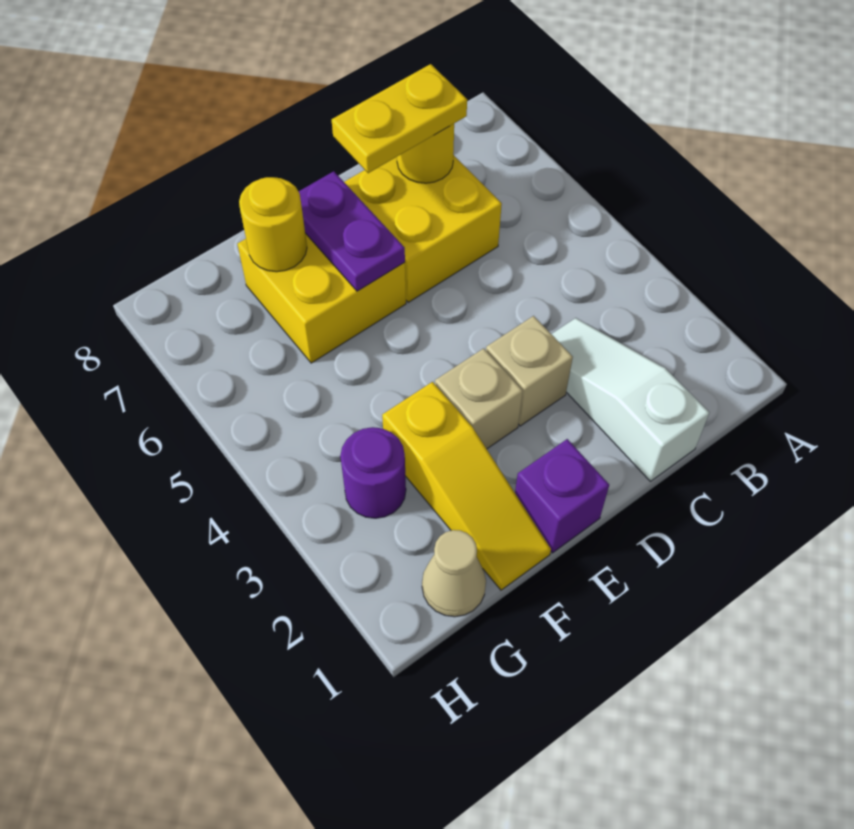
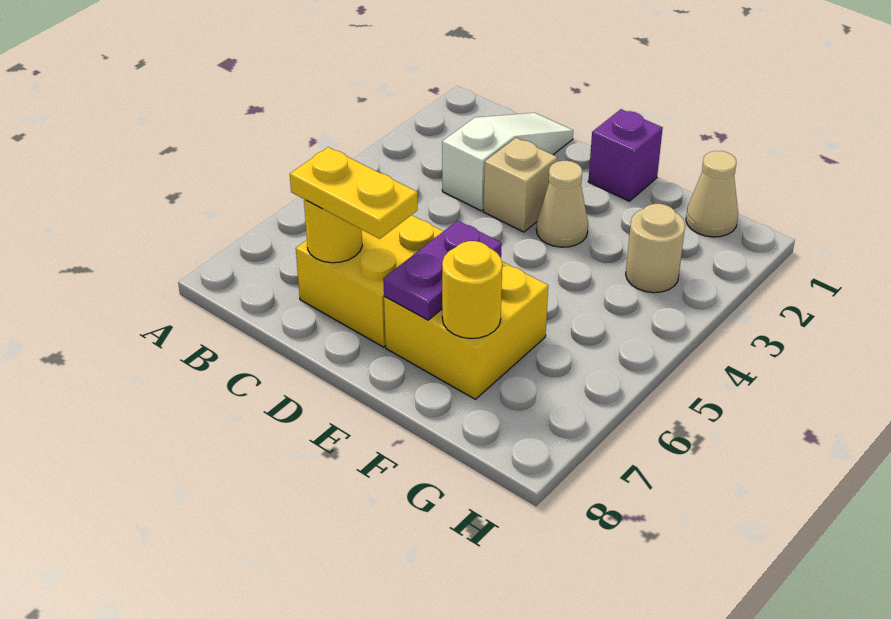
white slope C1:C3 level 1 top 1 -> white slope C1:C3 level 1 top 3
tan brick E3 level 1 -> tan cone E3 level 1
yellow slope F1:F3 level 1 top 3 -> none
purple round brick G3 level 1 -> tan round brick G3 level 1

